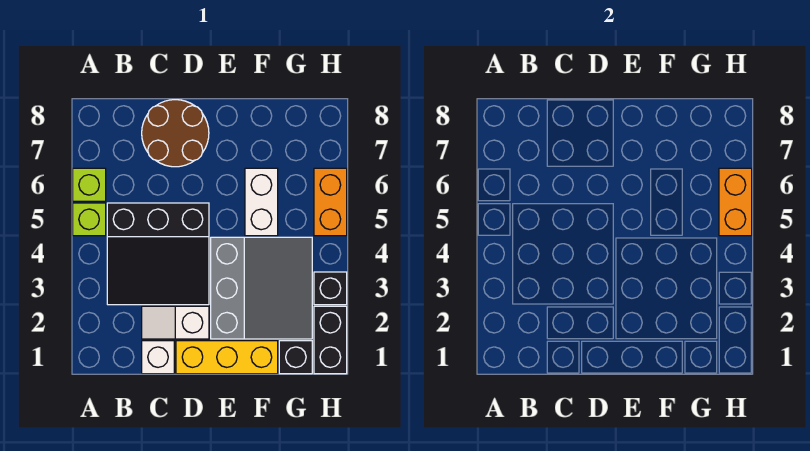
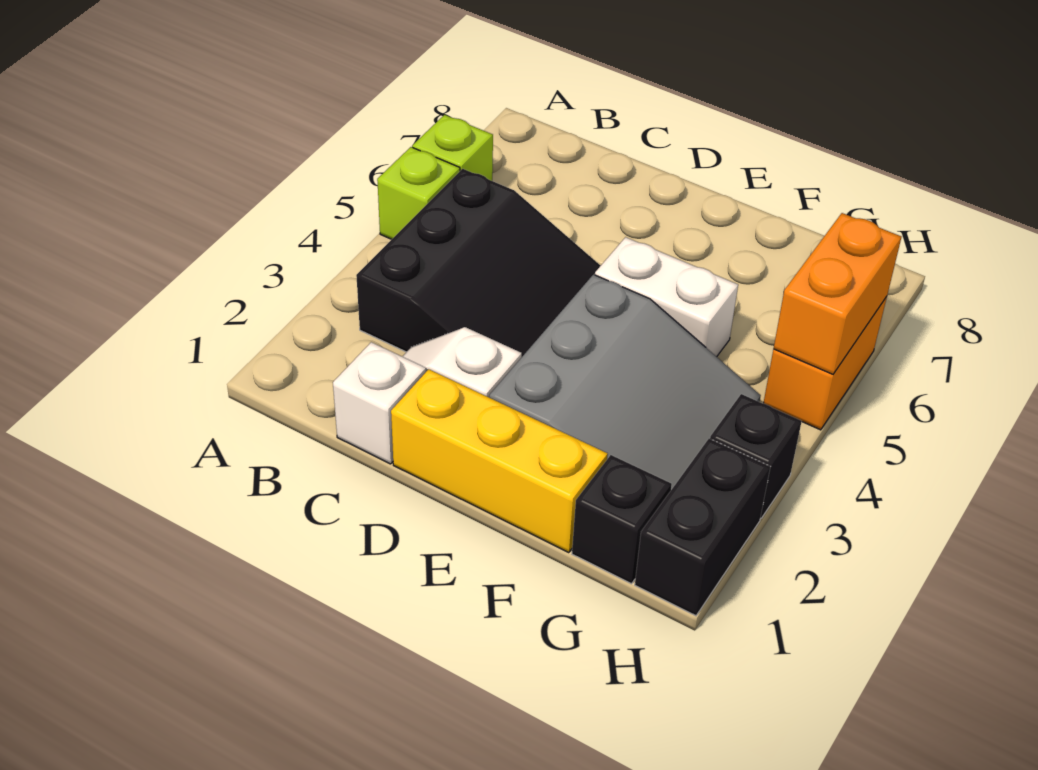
black slope B3:D5 level 1 top 5 -> black slope B3:D5 level 1 top B
brown round brick C7:D8 level 1 -> none
white brick F5:F6 level 1 -> white brick E5:F5 level 1

